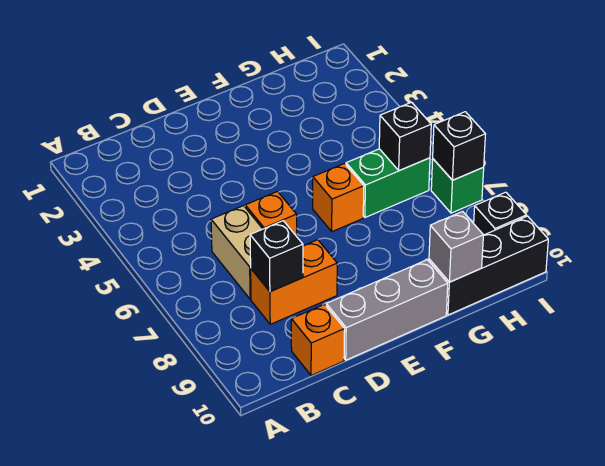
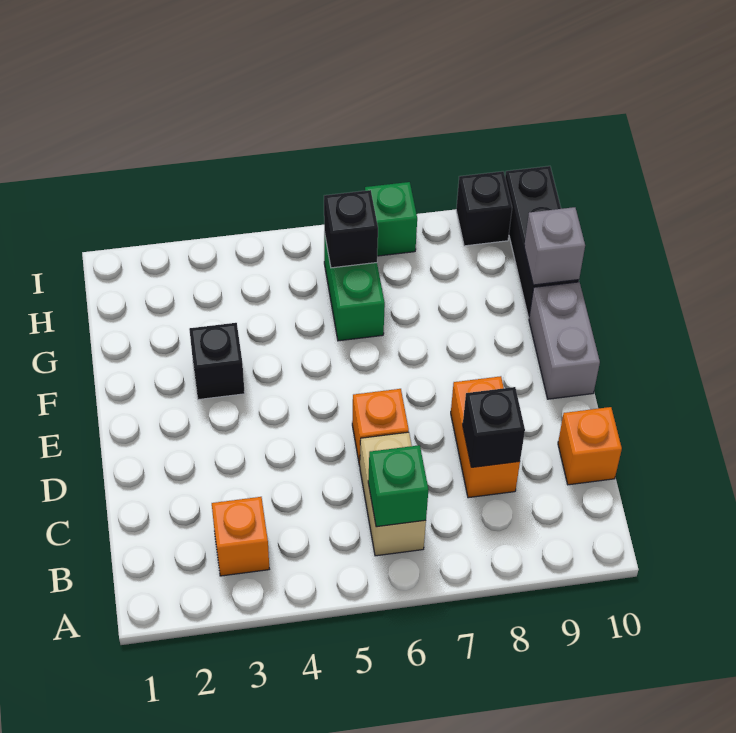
none -> green brick B6 level 2
tan brick C6:C7 level 1 -> tan brick B6:C6 level 1
grey brick D10:F10 level 1 -> grey brick E10:F10 level 1
orange brick F6 level 1 -> orange brick B3 level 1
black brick I7 level 2 -> black brick F3 level 1

